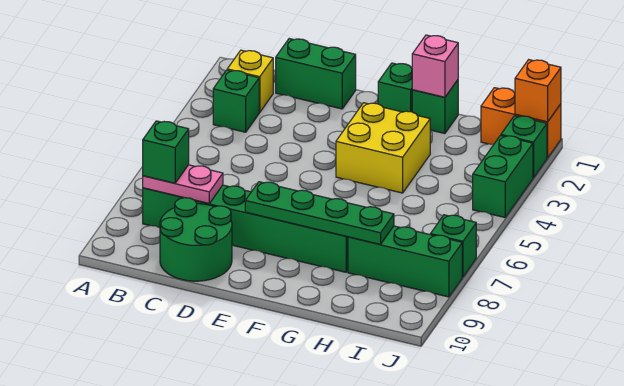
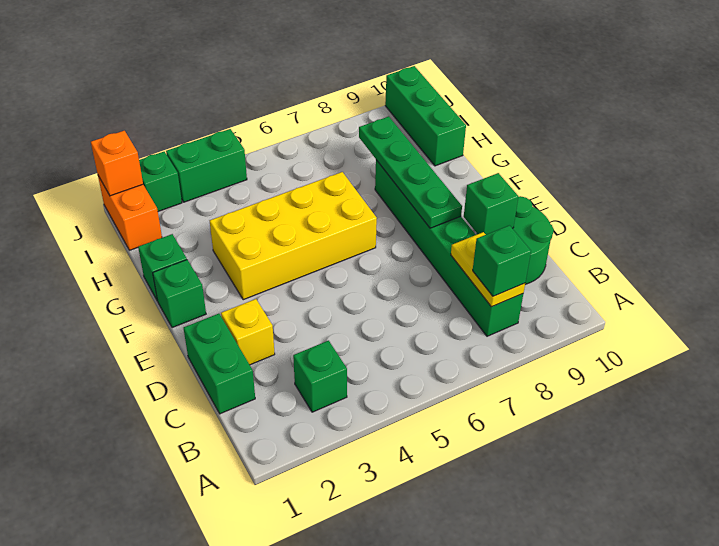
yellow brick B2 level 1 -> yellow brick D2 level 1
pink plate B8:C8 level 2 -> yellow plate B8:C8 level 2
yellow brick F3:G4 level 1 -> yellow brick F3:G6 level 1
pink brick G1 level 2 -> none
green brick H8:J8 level 1 -> green brick H10:J10 level 1
green brick J7 level 1 -> green brick D9 level 2

